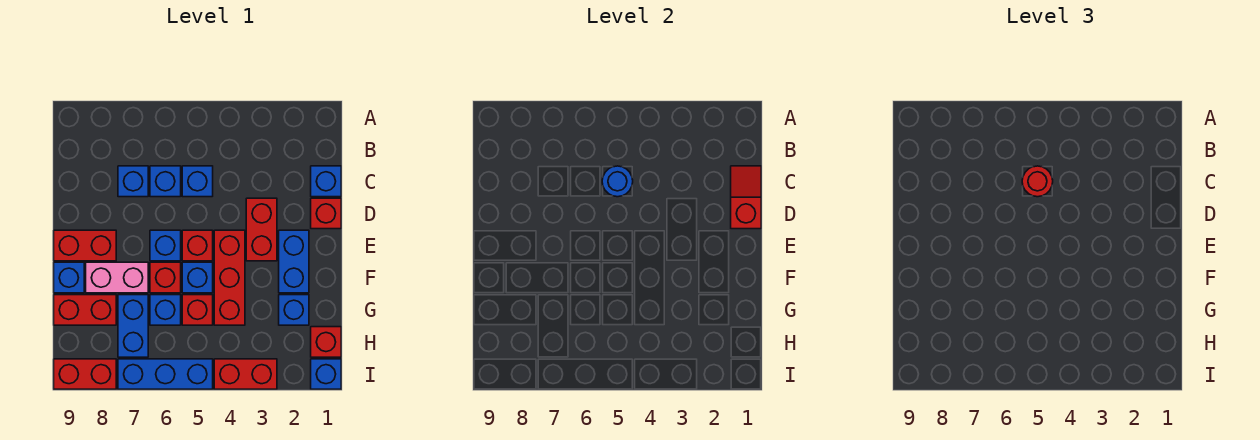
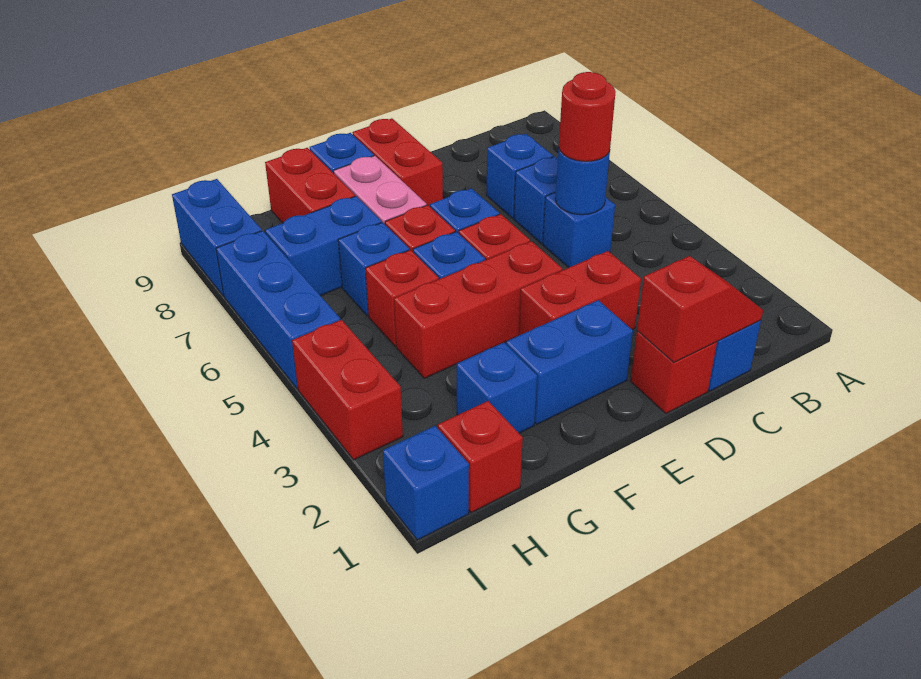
red brick I8:I9 level 1 -> blue brick I8:I9 level 1

